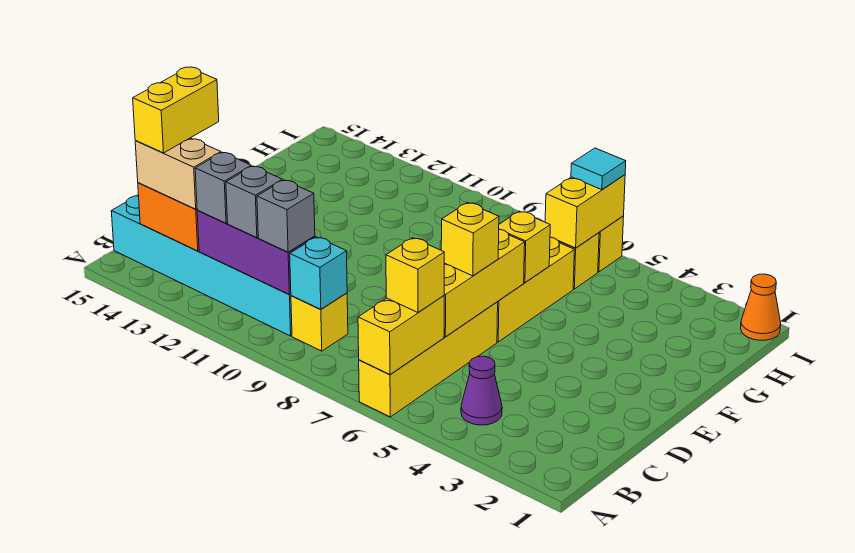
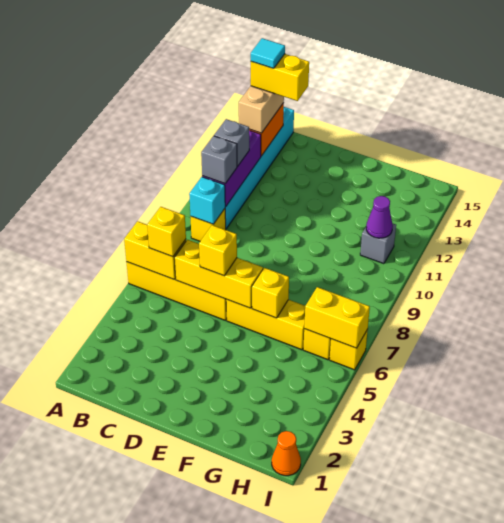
purple cone B4 level 1 -> purple cone H11 level 2
grey brick B12 level 3 -> grey brick H11 level 1
cyan tile I6 level 3 -> cyan tile B14 level 5

